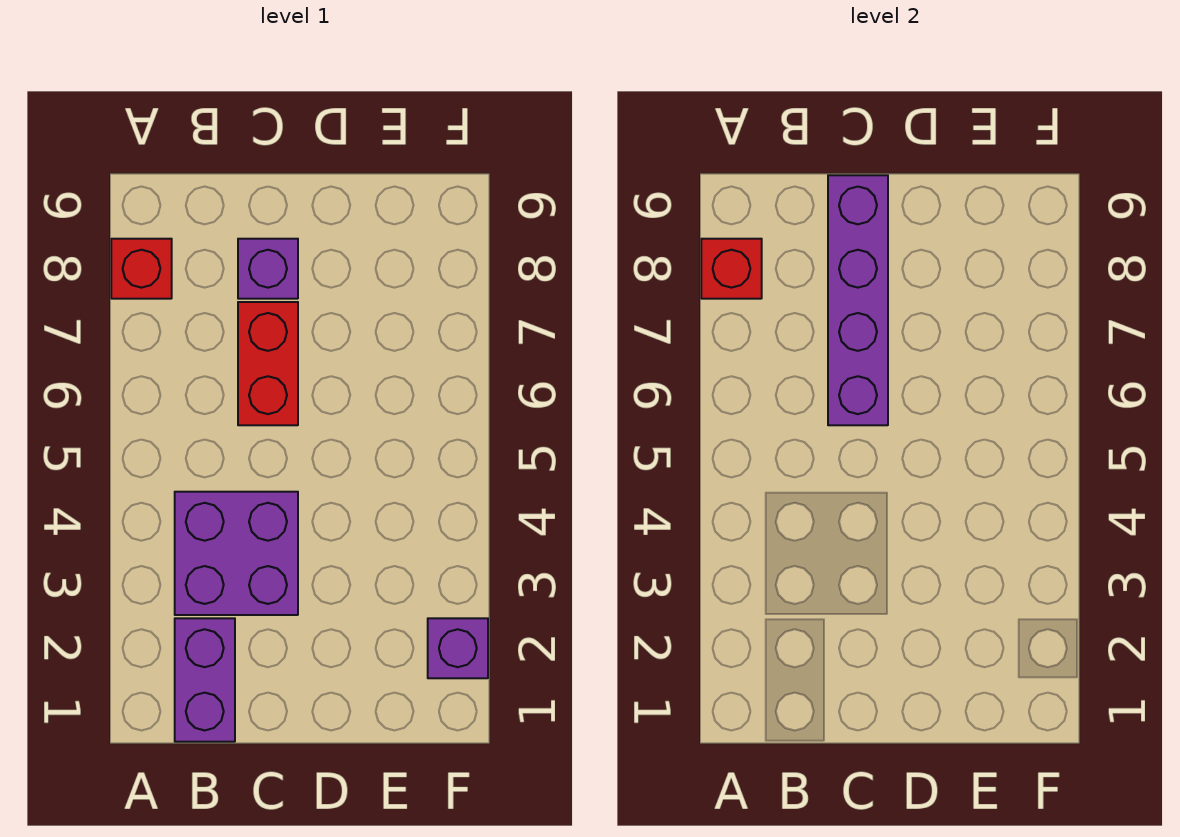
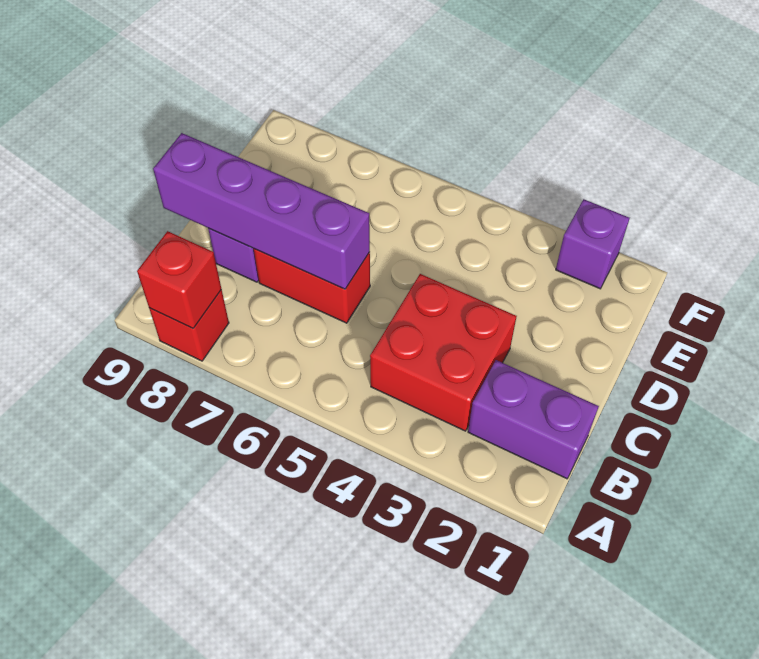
purple brick B3:C4 level 1 -> red brick B3:C4 level 1

